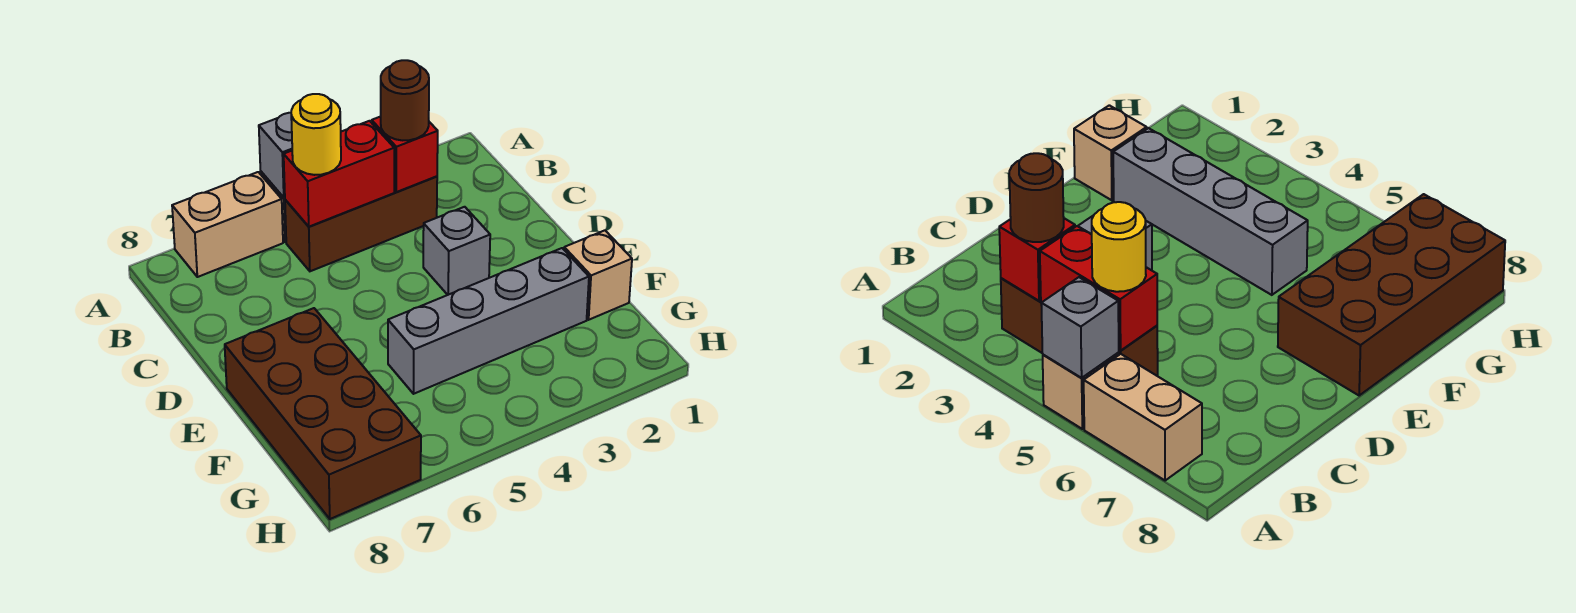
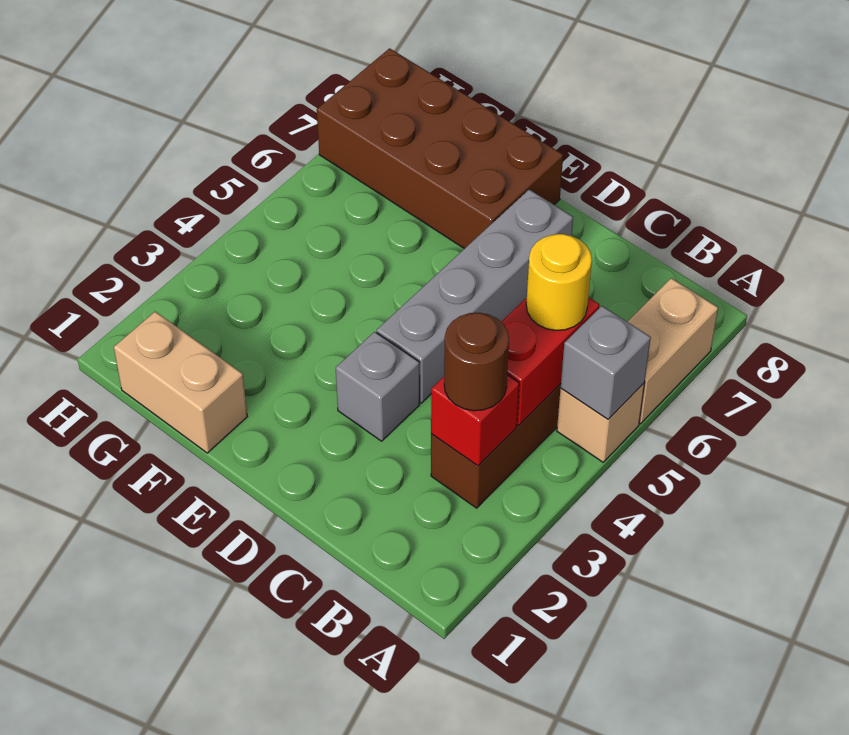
tan brick F1 level 1 -> tan brick F1:G1 level 1
grey brick F2:F5 level 1 -> grey brick D4:D7 level 1

